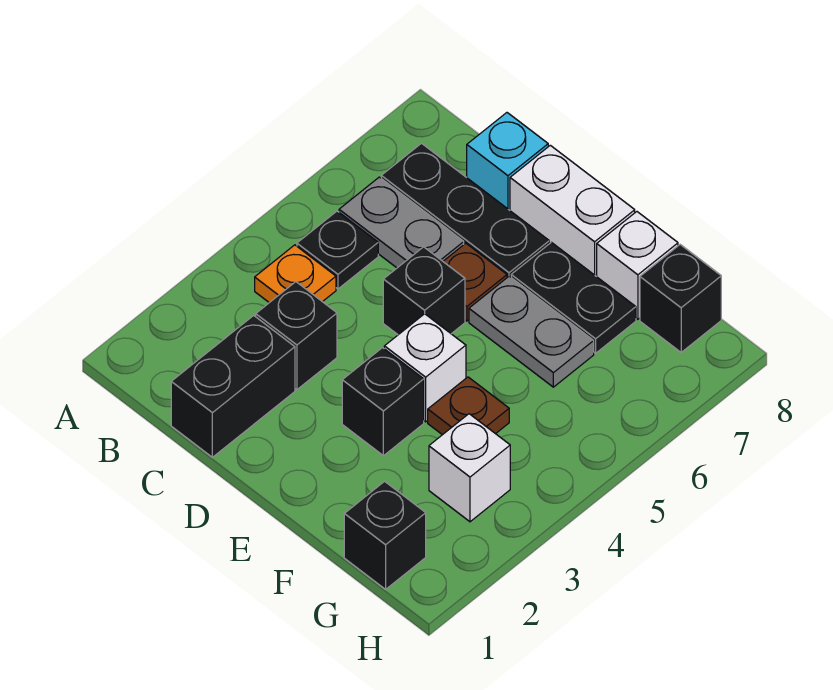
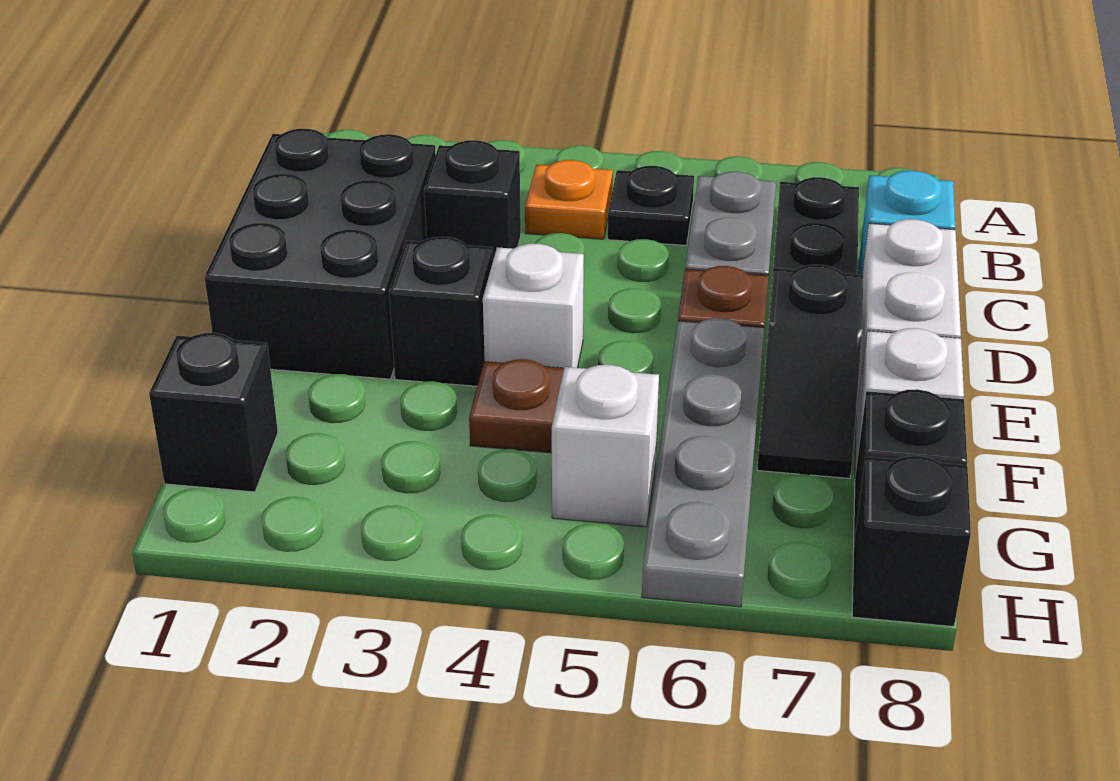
black brick C1:C2 level 1 -> black brick C1:E2 level 1
black brick D5 level 1 -> black brick H8 level 1
grey plate E6:F6 level 1 -> grey plate E6:H6 level 1
black plate E7:F7 level 1 -> black slope E7:F7 level 1 top E
white brick G3 level 1 -> white brick G5 level 1

